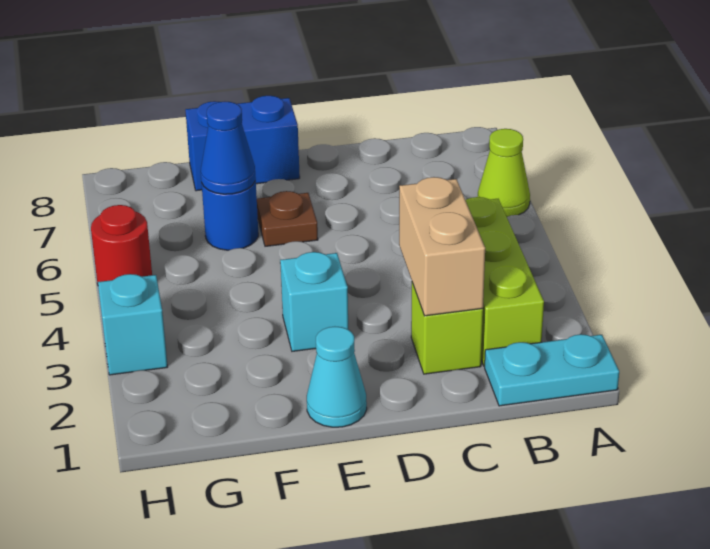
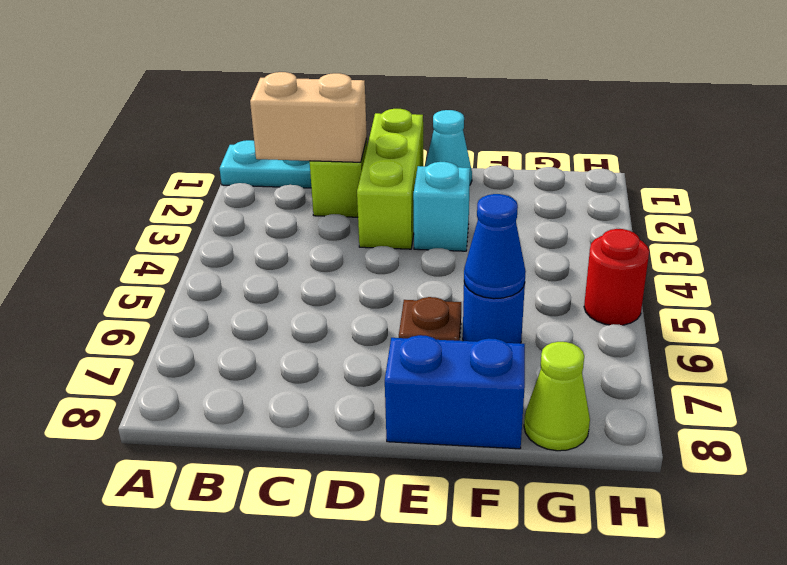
lime cone A6 level 1 -> lime cone G8 level 1
lime brick B2:B4 level 1 -> lime brick D1:D3 level 1
tan brick C2:C3 level 2 -> tan brick B2:C2 level 2
cyan brick H3 level 1 -> none

